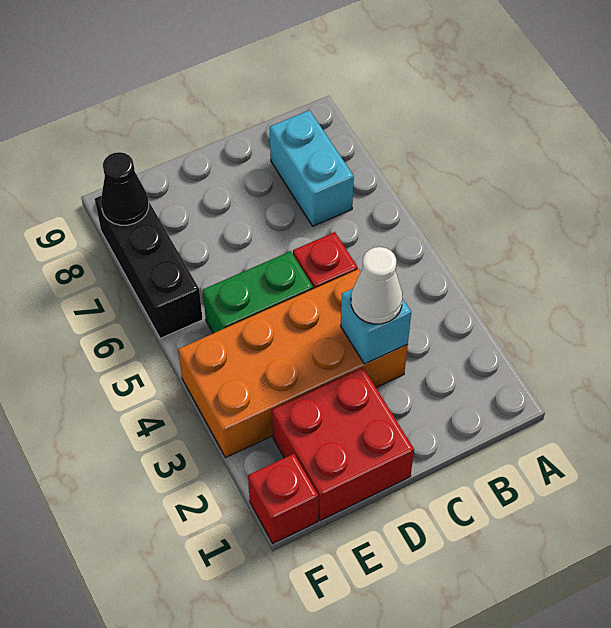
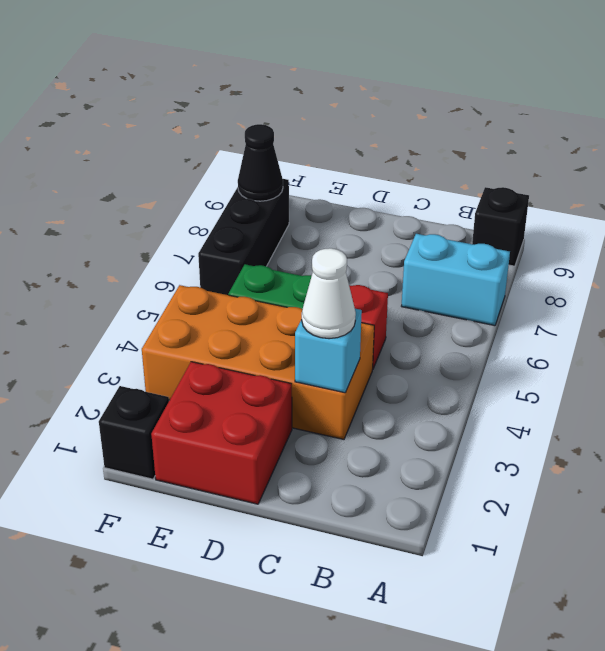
none -> black brick A9 level 1
cyan brick B7:B8 level 1 -> cyan brick A7:B7 level 1
red brick F1 level 1 -> black brick F1 level 1

